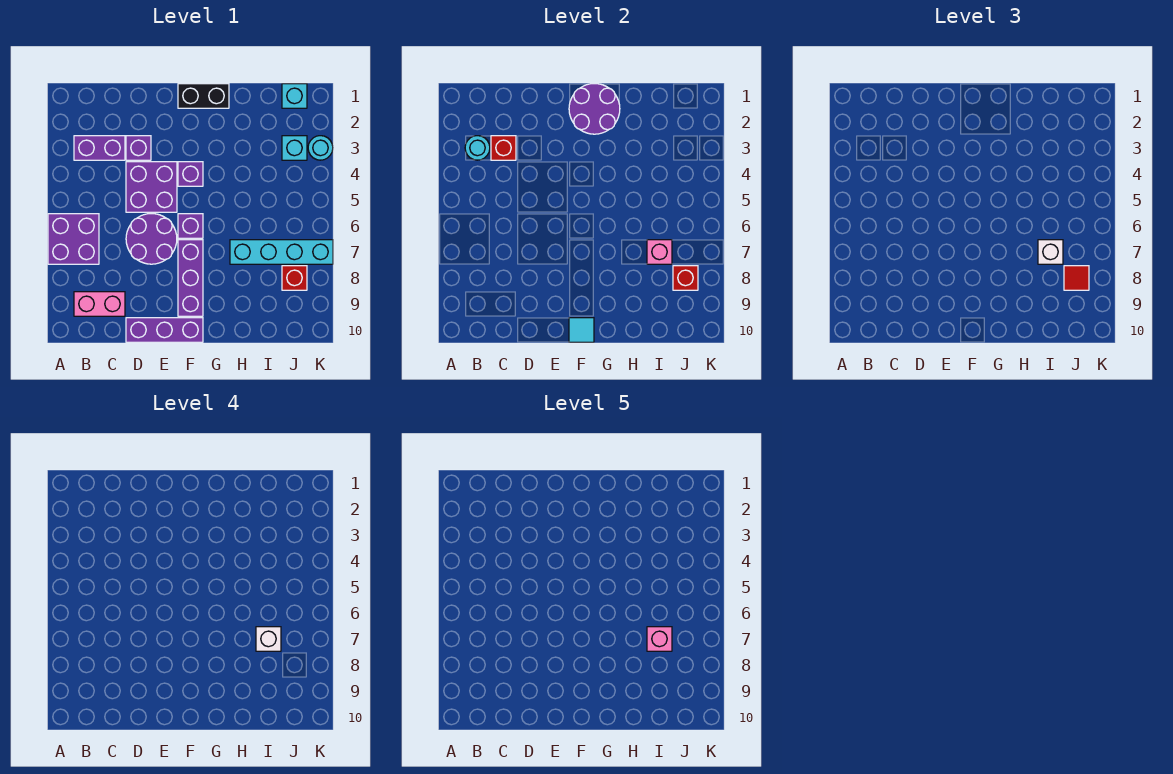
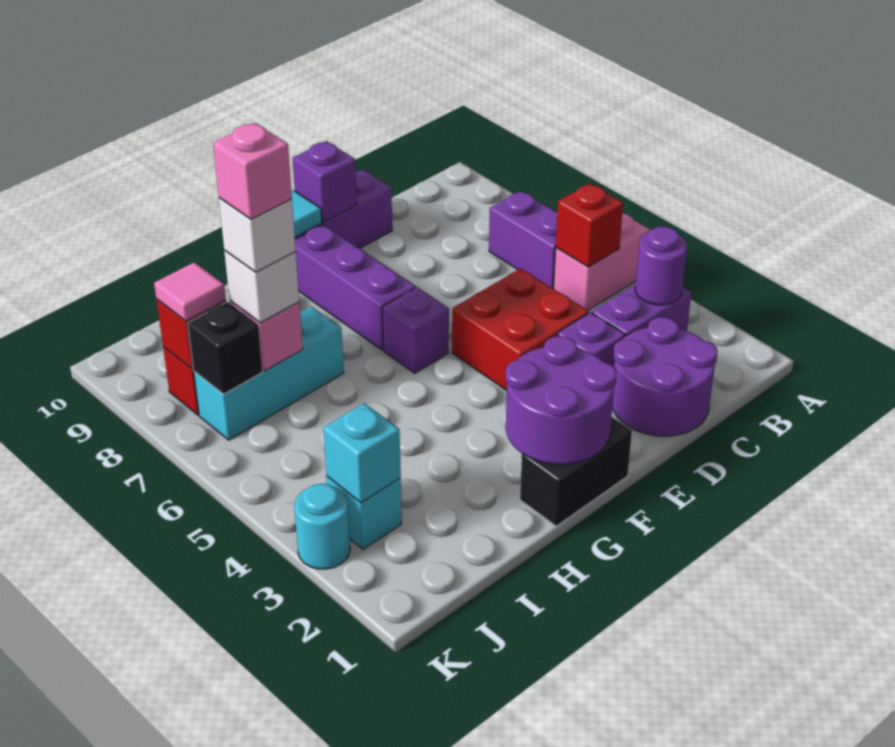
purple brick A6:B7 level 1 -> purple brick B6:B7 level 1
cyan round brick B3 level 2 -> purple round brick B3 level 2
pink brick B9:C9 level 1 -> pink brick A5:B5 level 1
red brick C3 level 2 -> red brick B5 level 2
purple brick D4:E5 level 1 -> red brick D4:E5 level 1
purple round brick D6:E7 level 1 -> purple round brick C1:D2 level 1
purple brick F4 level 1 -> purple brick E10 level 2
cyan brick H7:K7 level 1 -> cyan brick H7:J7 level 1
cyan brick J1 level 1 -> cyan brick J3 level 2
none -> black brick J7 level 2
red tile J8 level 3 -> pink tile J8 level 3

